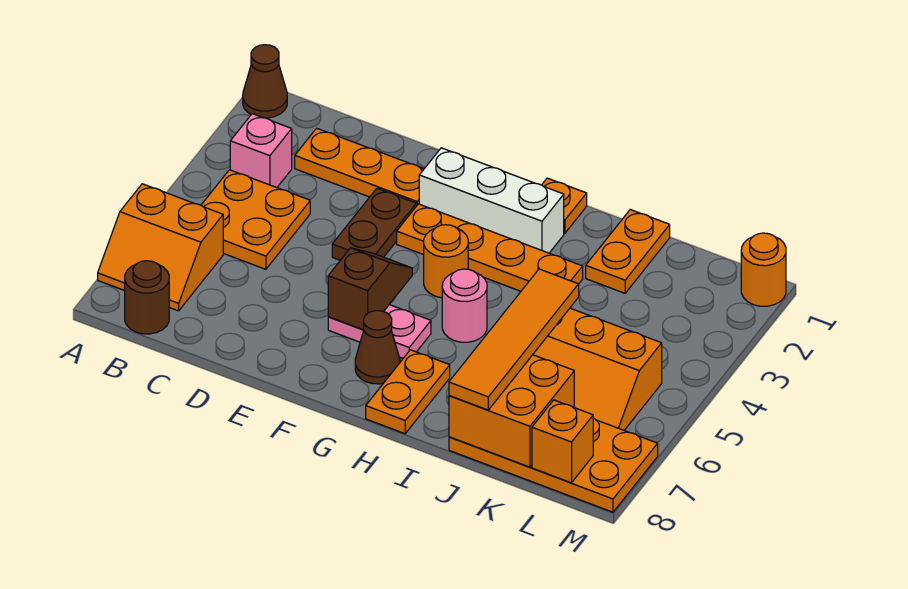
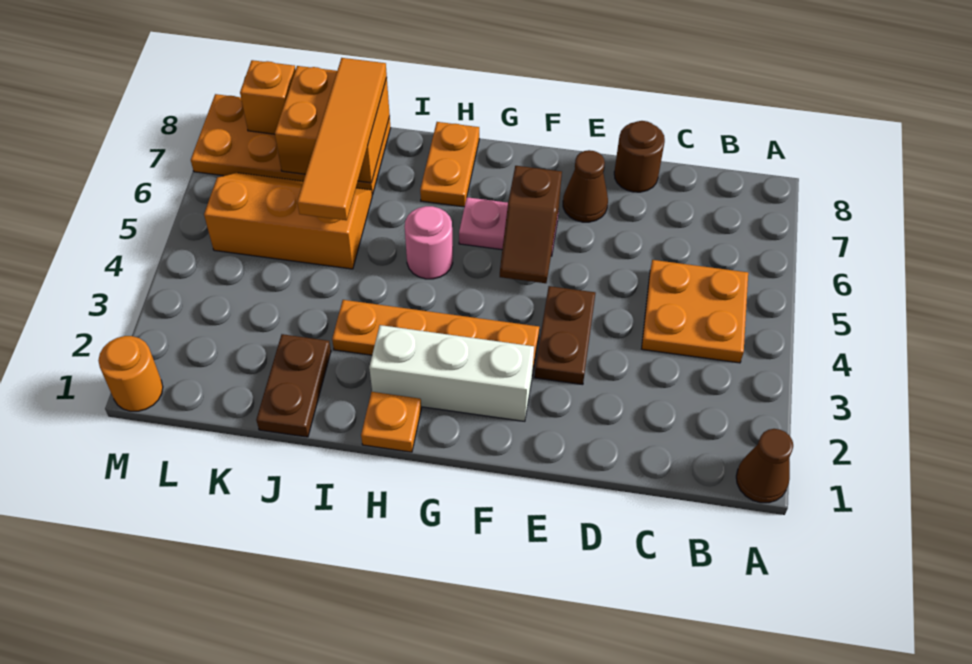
orange slope A6:B7 level 1 top 6 -> none
pink brick B3 level 1 -> none
brown round brick B8 level 1 -> brown round brick D8 level 1
orange plate C2:E2 level 1 -> none
orange round brick G4 level 1 -> none
brown cone G7 level 1 -> brown cone E7 level 1
orange plate J1:J2 level 1 -> brown plate J1:J2 level 1

